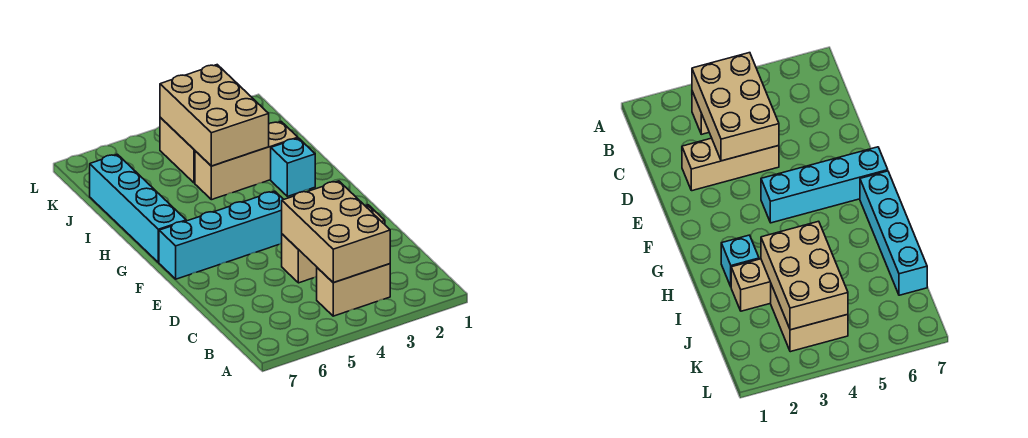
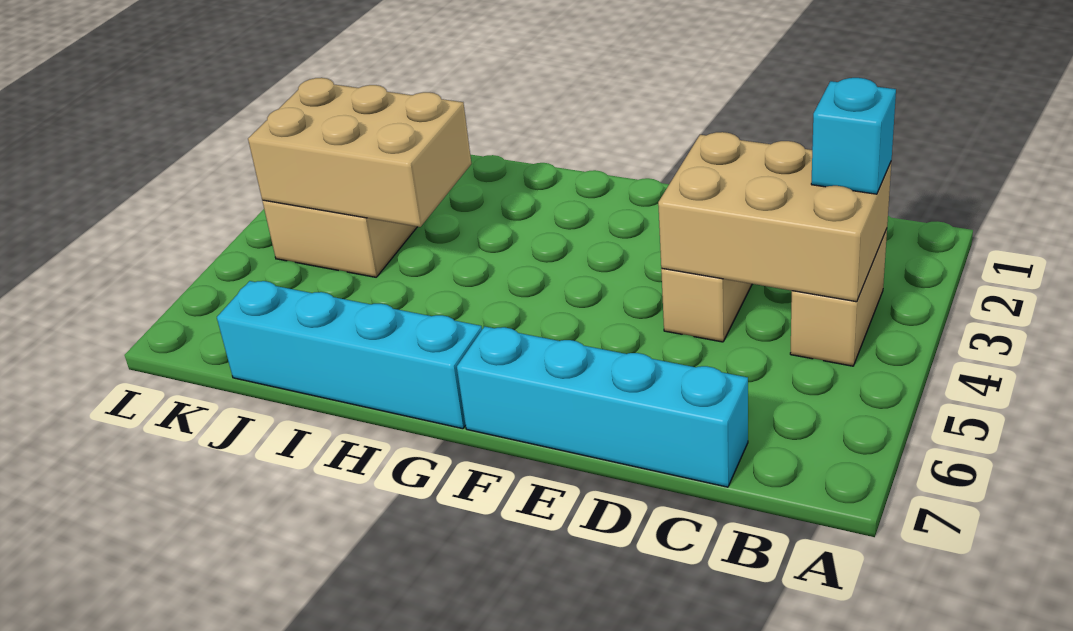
cyan brick F4:F7 level 1 -> cyan brick C7:F7 level 1
cyan brick H2 level 1 -> cyan brick B3 level 3
tan brick I2:I4 level 1 -> none

